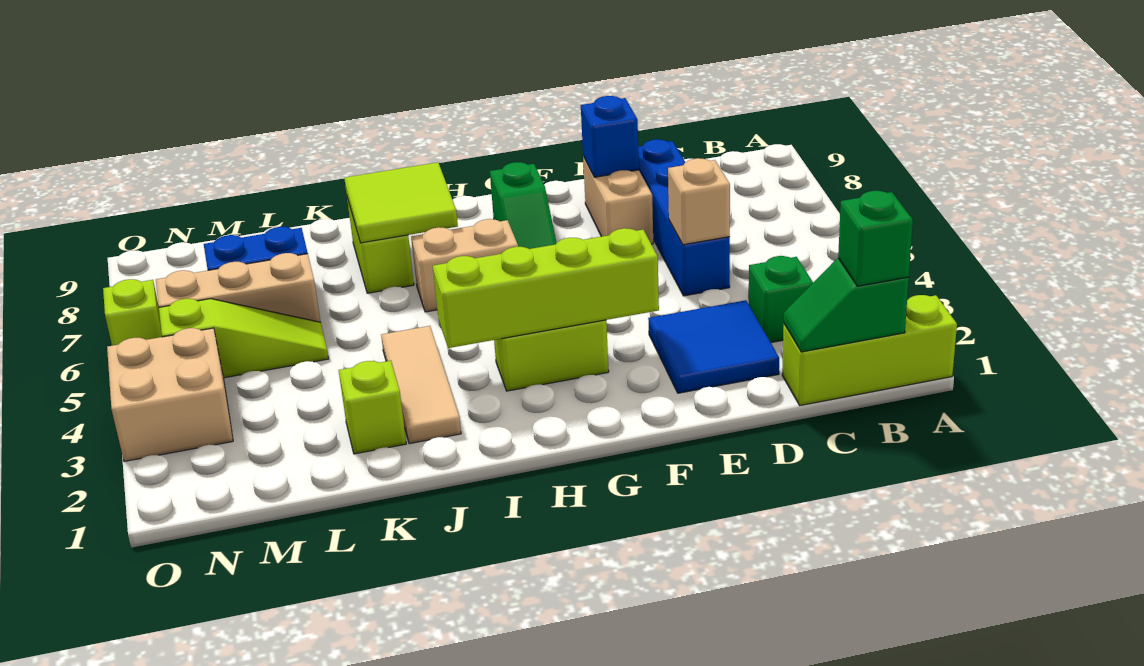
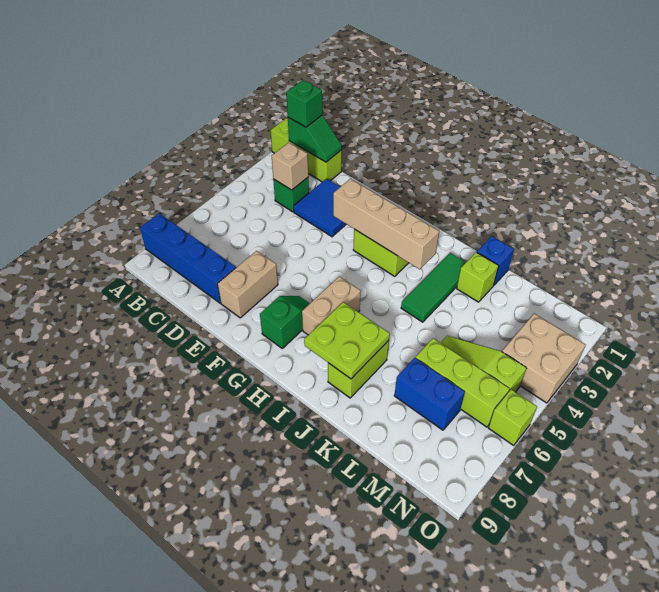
blue brick D5:D8 level 1 -> blue brick A8:D8 level 1
tan brick D5 level 2 -> tan brick C3 level 2
blue brick E8 level 2 -> blue brick K1 level 1
lime brick F3:I3 level 2 -> tan brick F3:I3 level 2
tan brick H6:I6 level 1 -> tan brick H6:H7 level 1
lime tile I7:J8 level 2 -> lime plate I7:J8 level 2
tan tile J2:J4 level 1 -> green tile J2:J4 level 1
tan brick L6:N6 level 1 -> lime brick L6:N6 level 1

